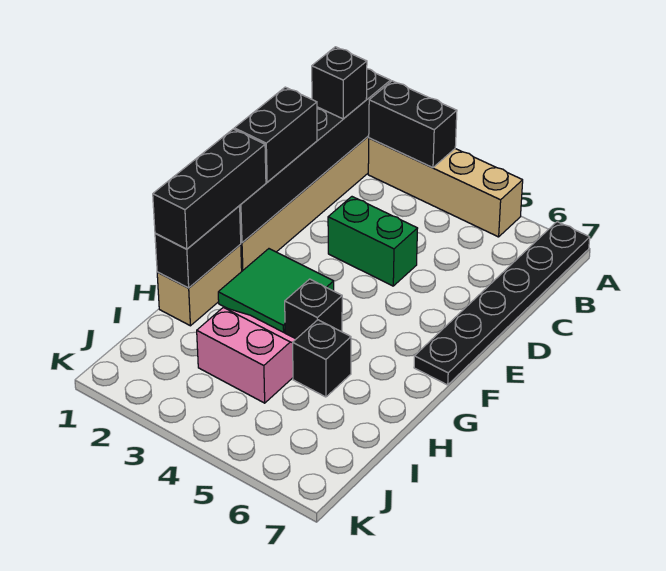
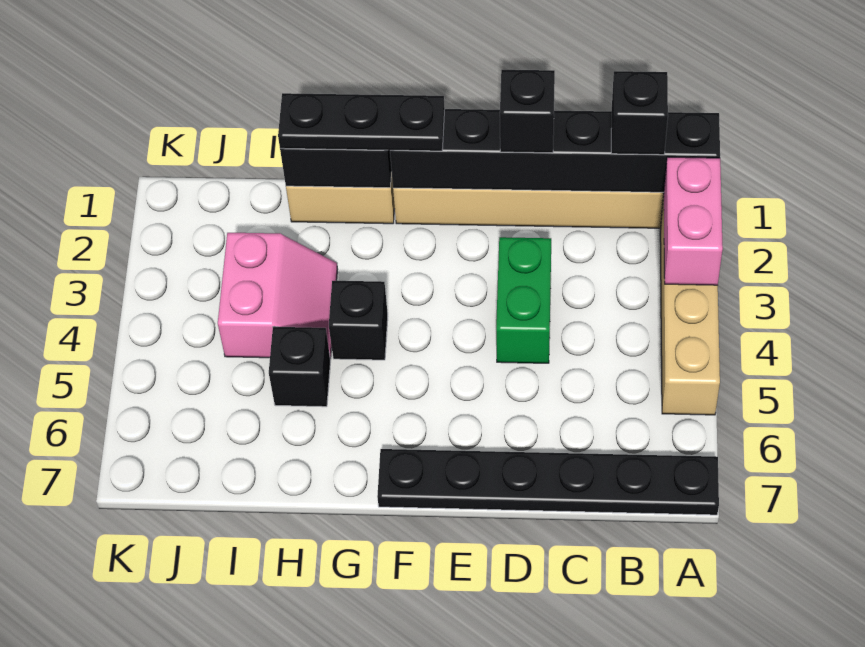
black brick A2:A3 level 2 -> pink brick A2:A3 level 2
black brick D1:E1 level 3 -> black brick D1 level 3
black brick F1:H1 level 3 -> black plate F1:H1 level 3
green tile F2:G3 level 1 -> none

